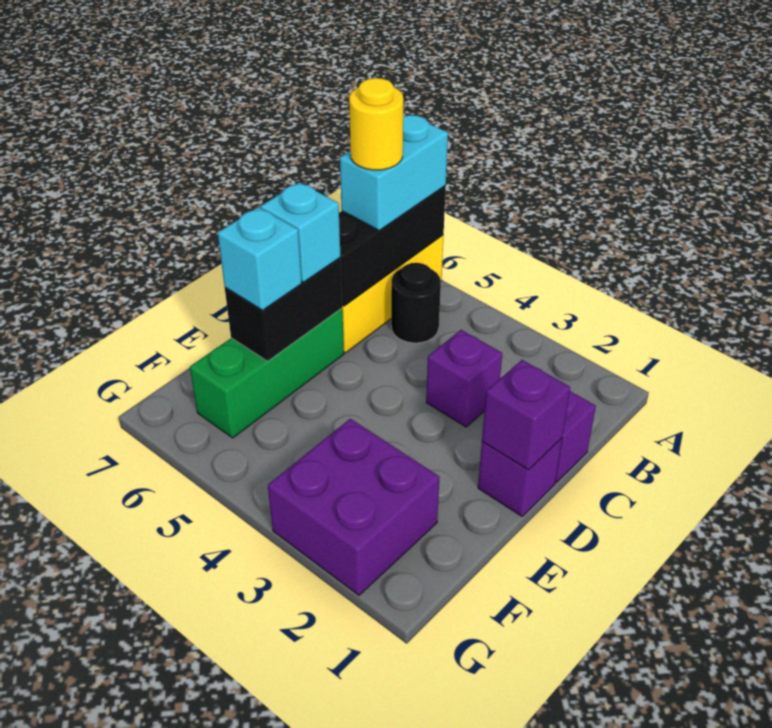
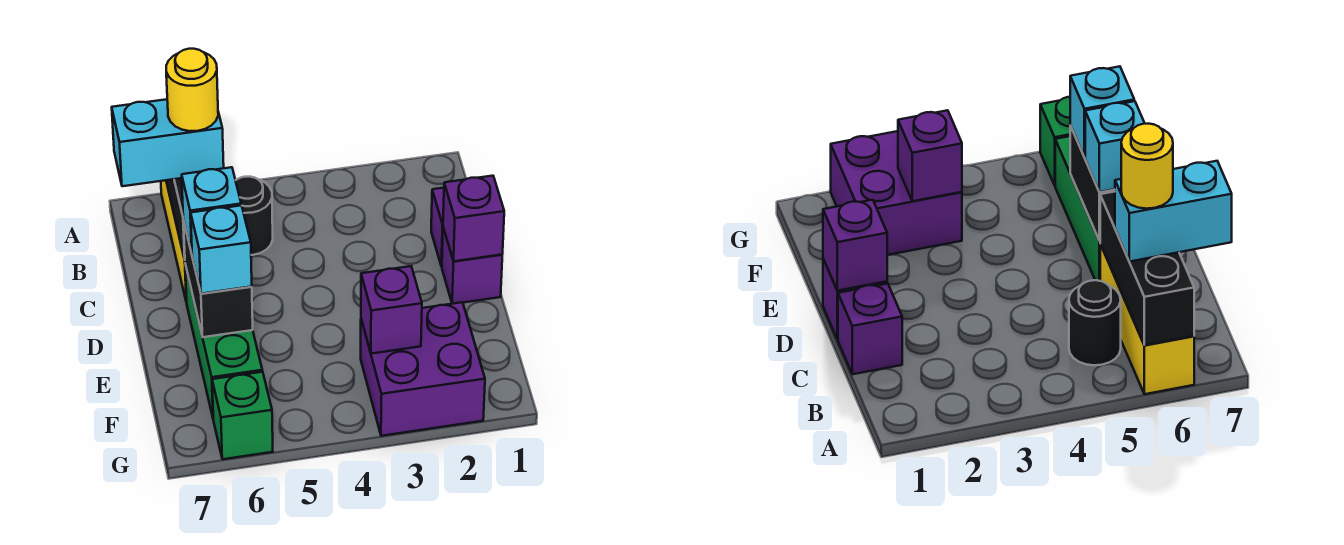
cyan brick A6:B6 level 3 -> cyan brick B6:B7 level 3
purple brick C3 level 1 -> purple brick F3 level 2
none -> green brick G6 level 1

